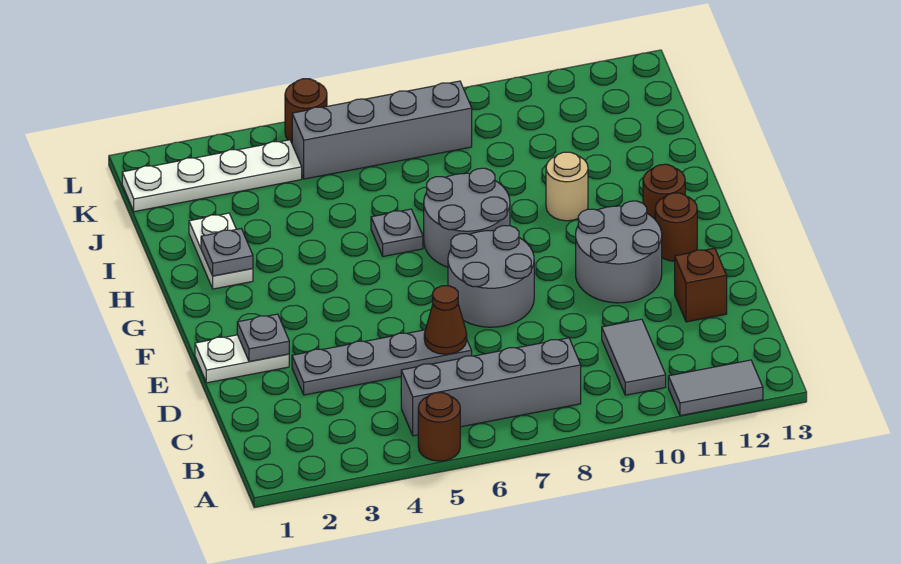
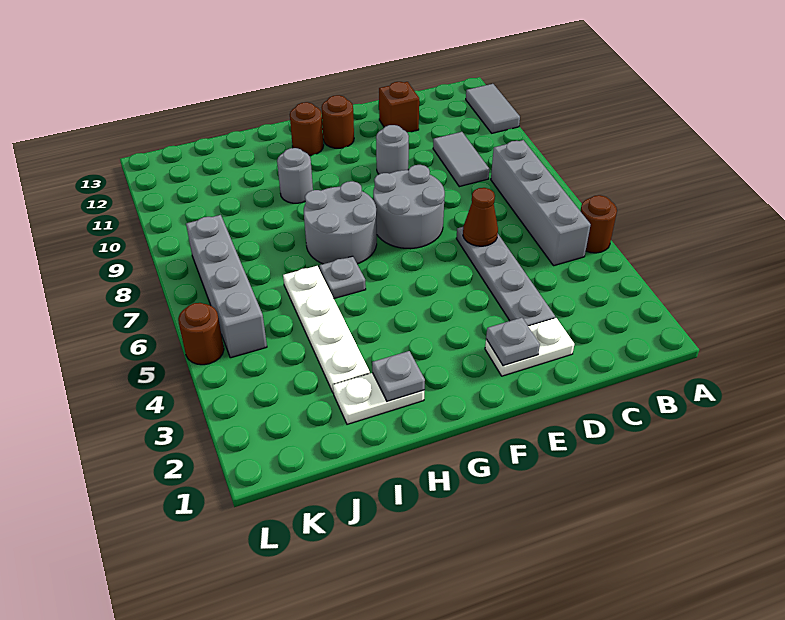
grey tile B10:C10 level 1 -> grey tile C9:C10 level 1
white plate E1:E2 level 1 -> white plate D2:E2 level 1
grey round brick E10:F11 level 1 -> grey round brick E10 level 1
tan round brick H10 level 1 -> grey round brick H10 level 1
white plate K1:K4 level 1 -> white plate I3:I6 level 1

